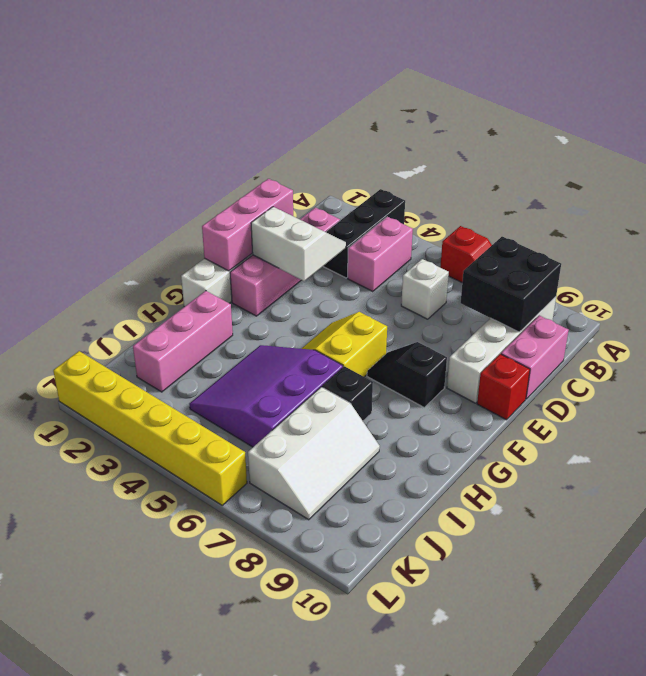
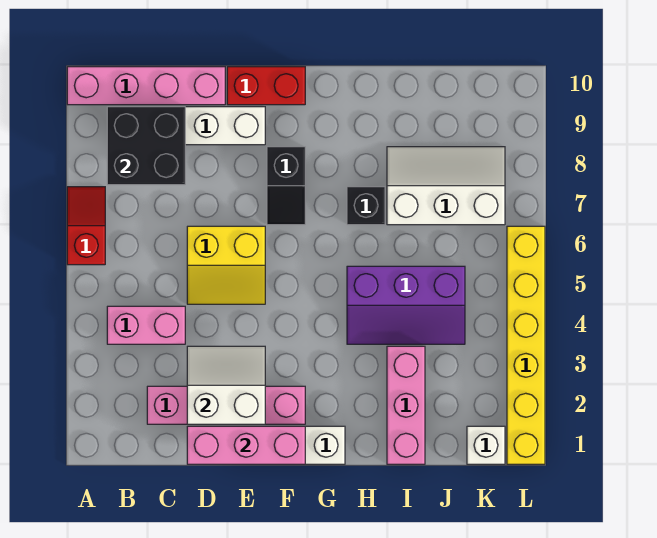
black brick A3:C3 level 1 -> none
white brick C6 level 1 -> white brick K1 level 1
pink brick C10:D10 level 1 -> pink brick A10:D10 level 1
white slope D2:E3 level 2 top E -> white slope D2:E3 level 2 top 2
red brick E10 level 1 -> red brick E10:F10 level 1
yellow slope F5:G6 level 1 top 6 -> yellow slope D5:E6 level 1 top 6
pink brick H2:J2 level 1 -> pink brick I1:I3 level 1
purple slope H4:J6 level 1 top 6 -> purple slope H4:J5 level 1 top 5

